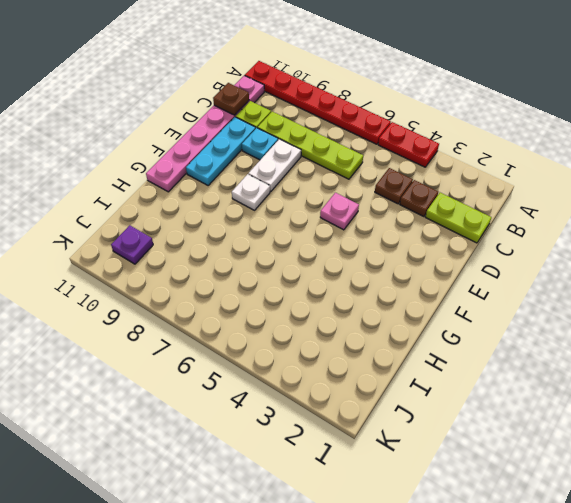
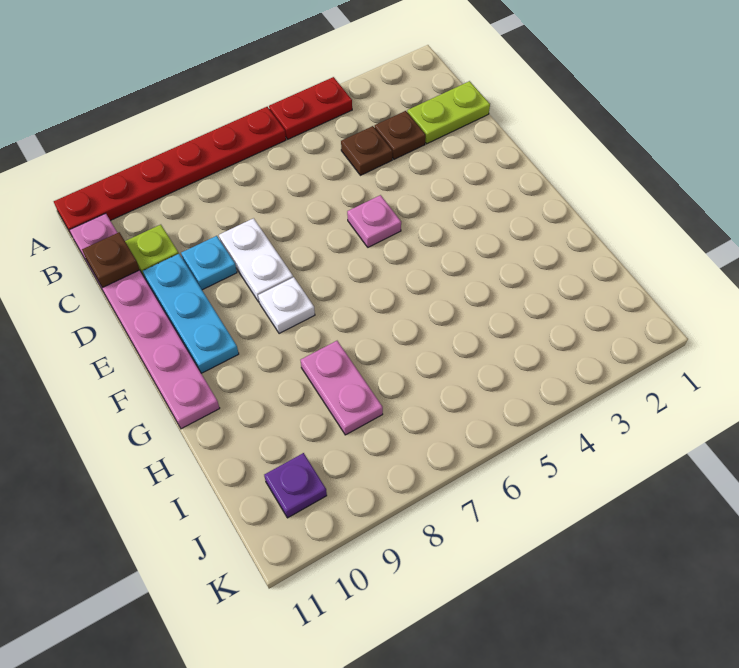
lime plate C6:C9 level 1 -> none
none -> pink plate H8:I8 level 1

